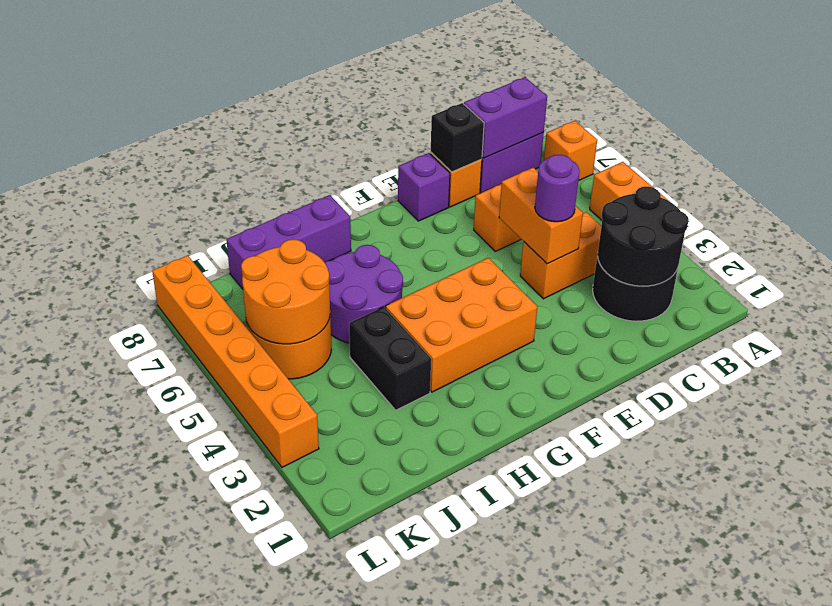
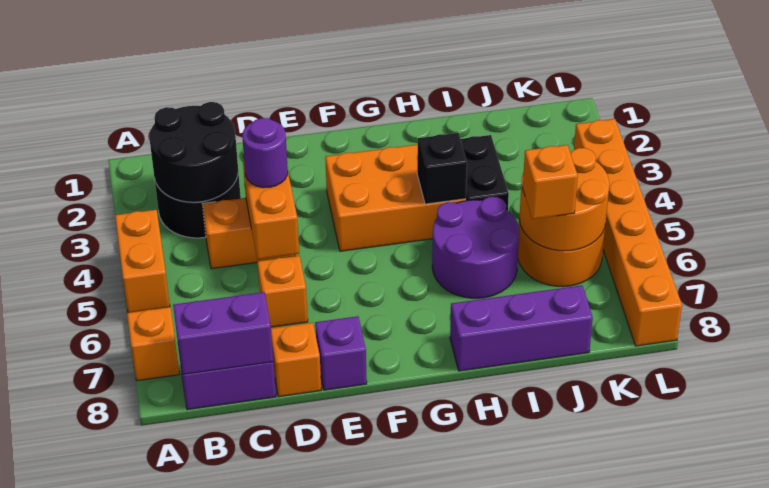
black brick D8 level 2 -> black brick H4 level 2
none -> orange brick J6 level 3

